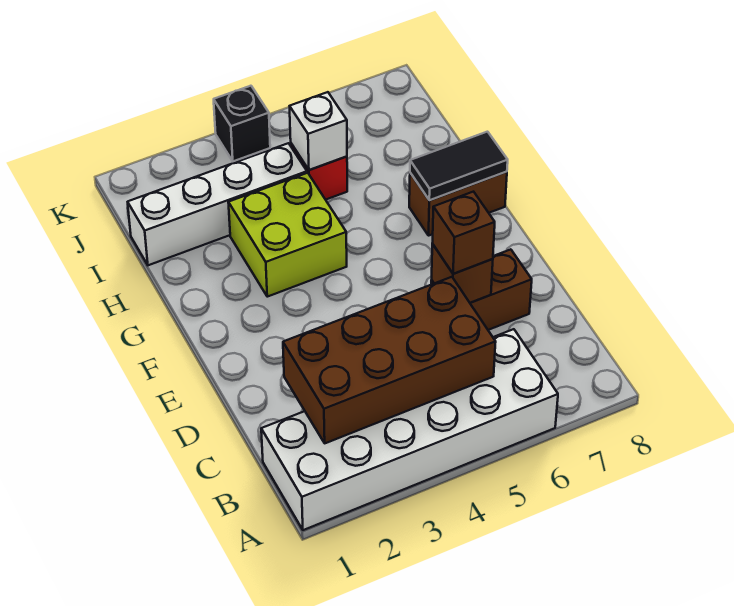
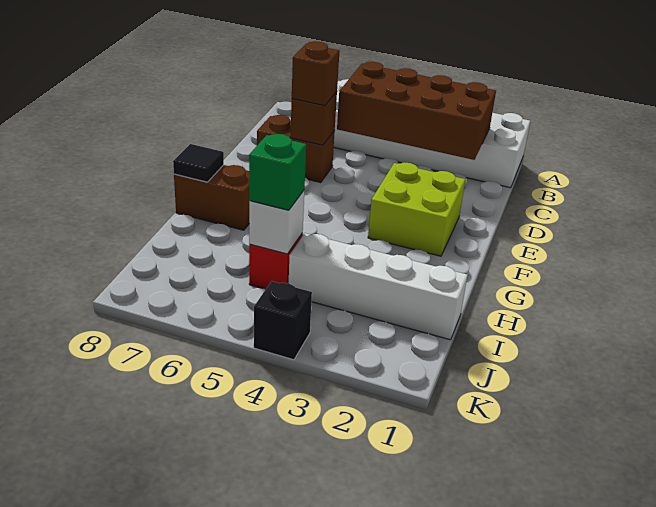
lime brick G3:H4 level 1 -> lime brick E2:F3 level 1
black tile G7:G8 level 2 -> black tile G8 level 2
none -> green brick I5 level 3

